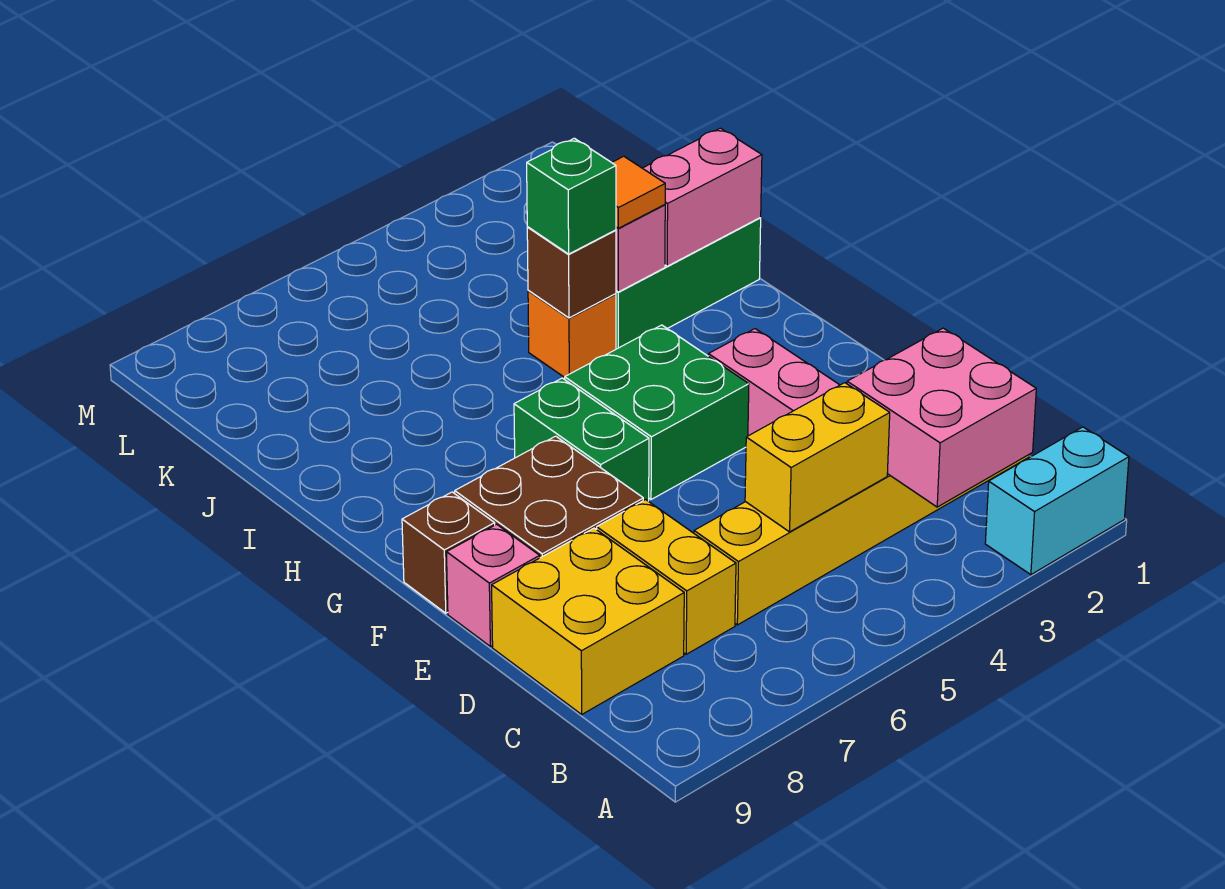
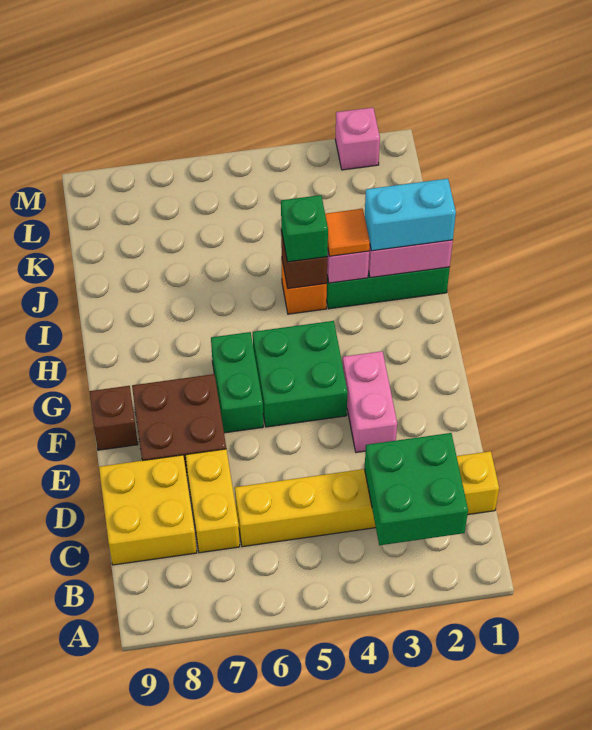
cyan brick A1:A2 level 1 -> cyan brick I1:I2 level 3
pink brick B2:C3 level 2 -> green brick B2:C3 level 2
yellow brick C4:C5 level 2 -> none
pink brick E9 level 1 -> pink brick M2 level 1

